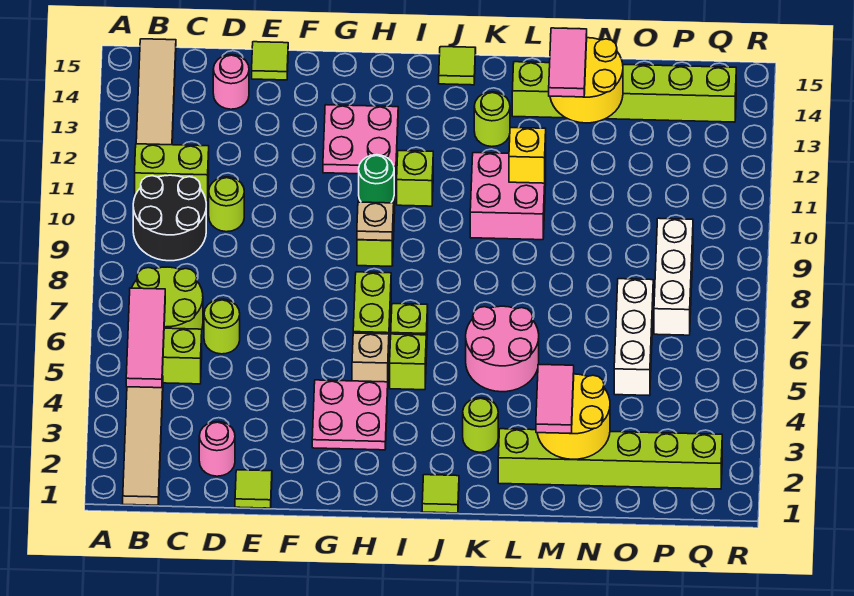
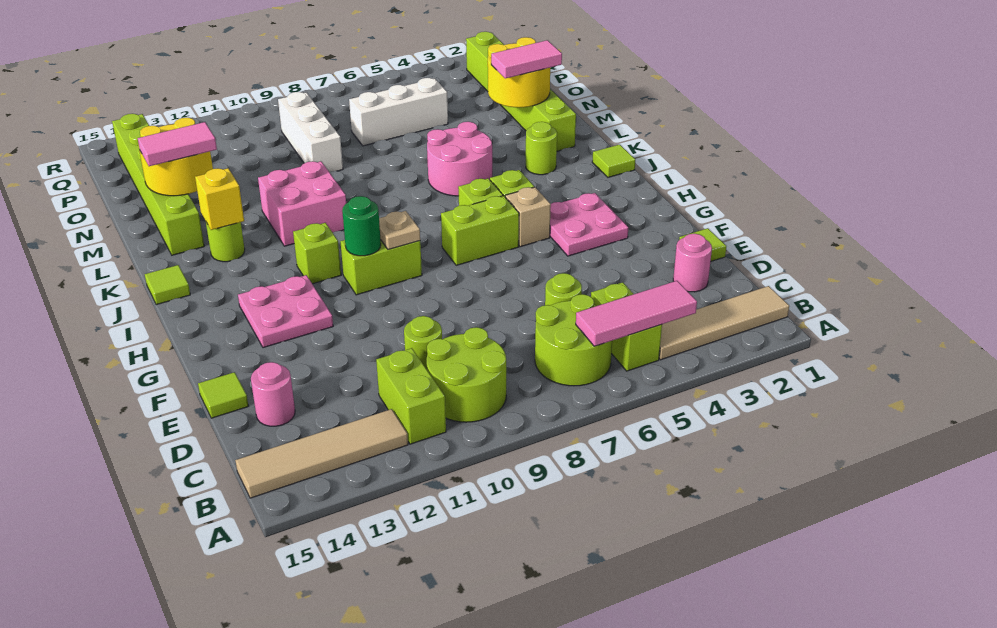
black round brick B9:C10 level 1 -> lime round brick B9:C10 level 1
yellow brick L11 level 2 -> yellow brick K13 level 2
white brick P7:P9 level 1 -> white brick N9:P9 level 1

